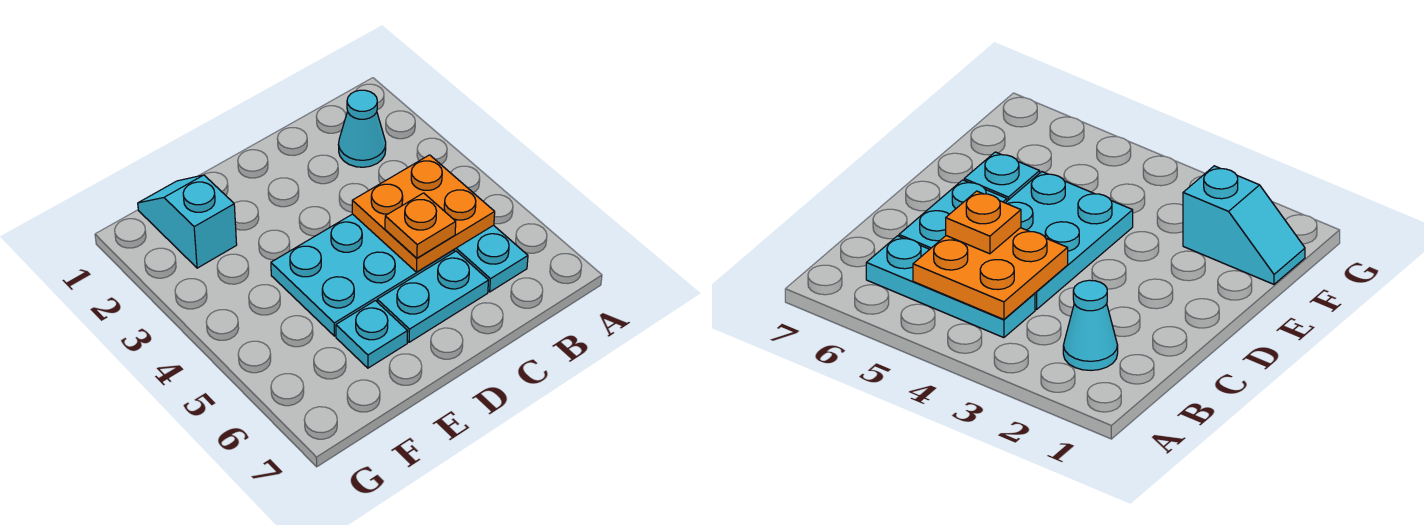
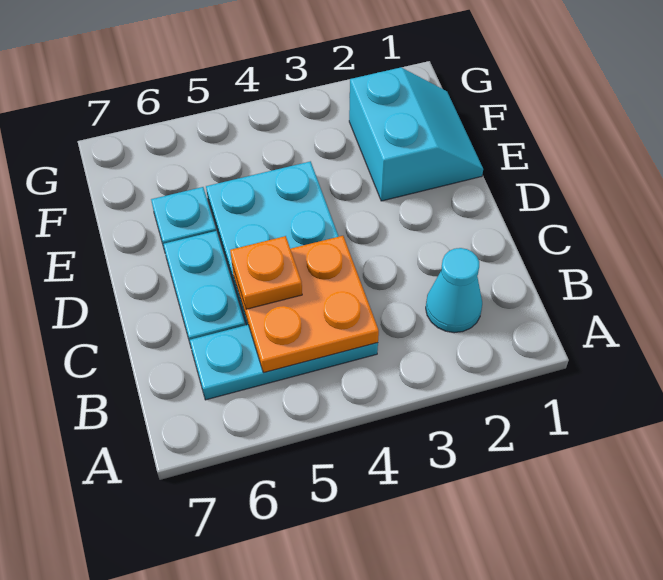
cyan slope F1:F2 level 1 top 2 -> cyan slope E1:F2 level 1 top 2

